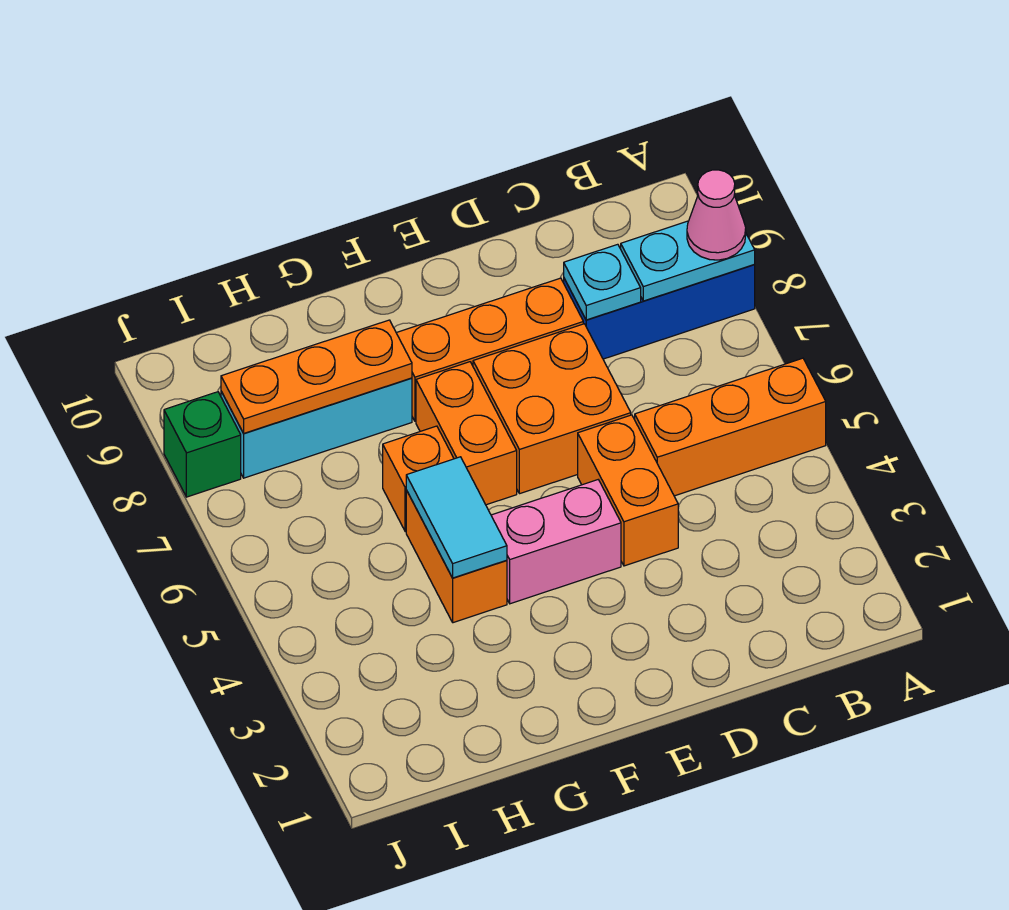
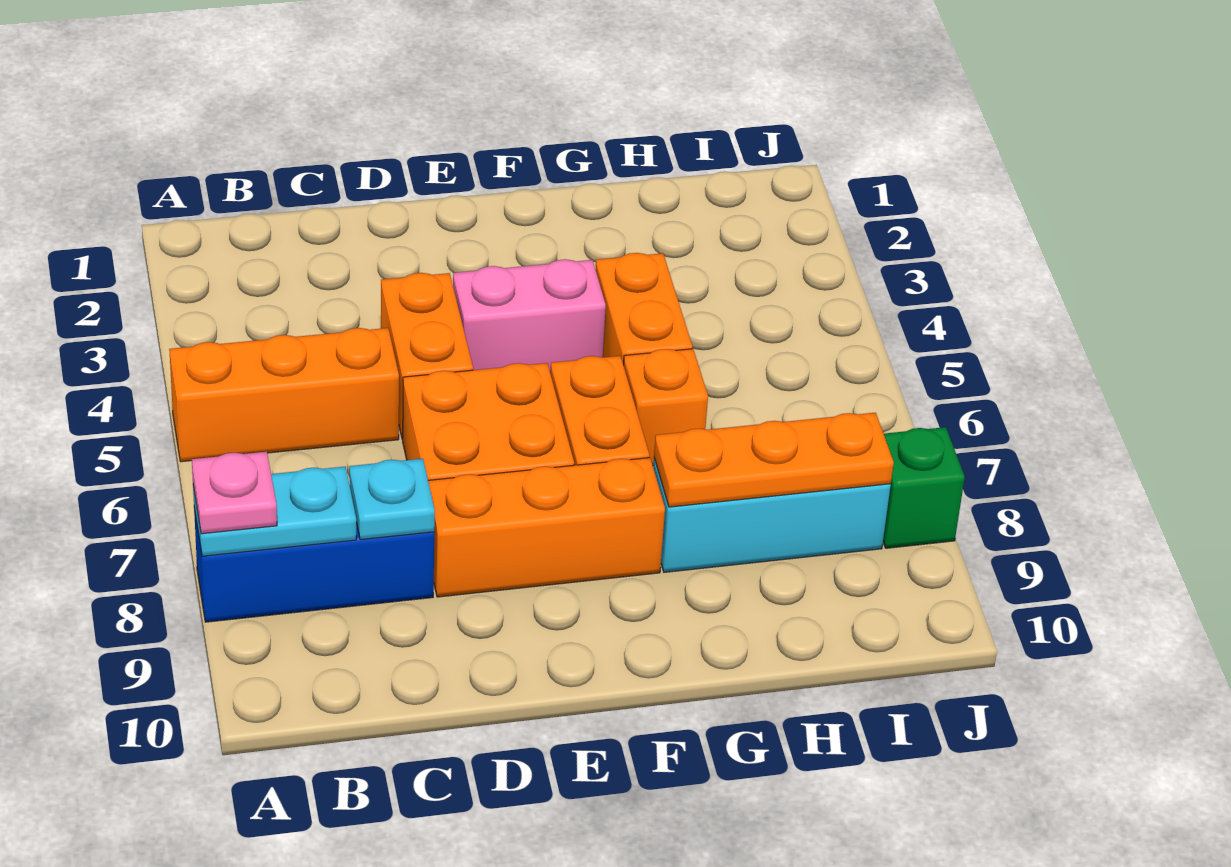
pink cone A8 level 3 -> pink plate A8 level 3
cyan tile G4:G5 level 2 -> none

